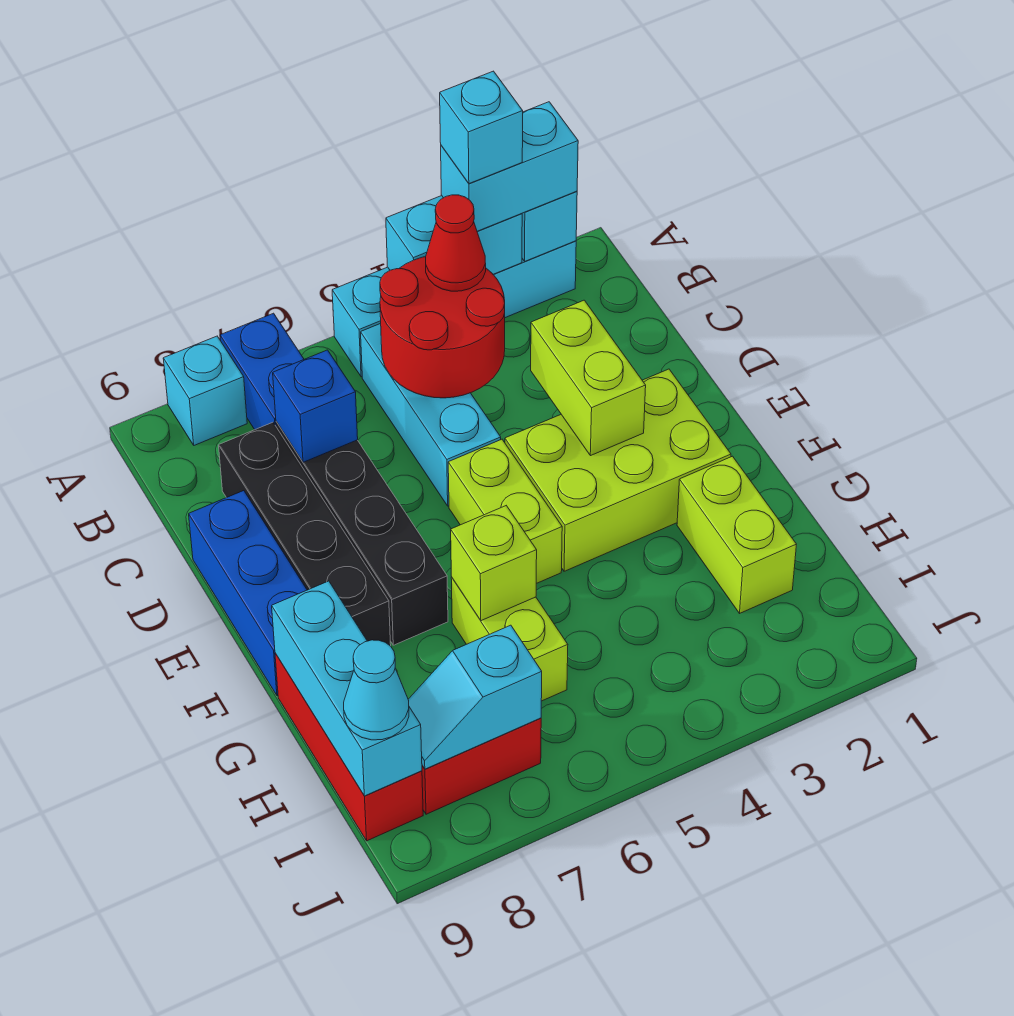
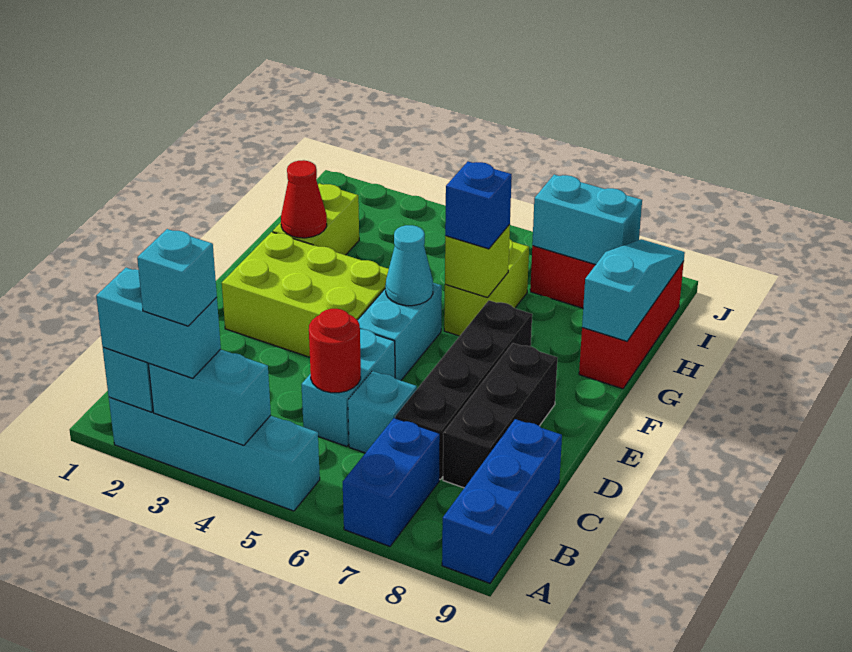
cyan brick A8 level 1 -> cyan brick C6 level 1
red round brick B4:C5 level 2 -> red round brick C5 level 2
red cone B4 level 3 -> red cone G2 level 2
cyan brick B5:D5 level 1 -> cyan brick C5:D5 level 1
blue brick C7 level 2 -> blue brick G6 level 3
black brick C8:F8 level 1 -> black brick C8:E8 level 1
lime brick D3:E3 level 2 -> none
blue brick D9:F9 level 1 -> blue brick A9:C9 level 1
lime brick E5:F5 level 1 -> cyan brick E5:F5 level 1
cyan brick G9:I9 level 2 -> cyan slope G9:I9 level 2 top G
cyan slope I7:I8 level 2 top 7 -> cyan brick I7:I8 level 2
cyan cone I9 level 3 -> cyan cone F5 level 2

